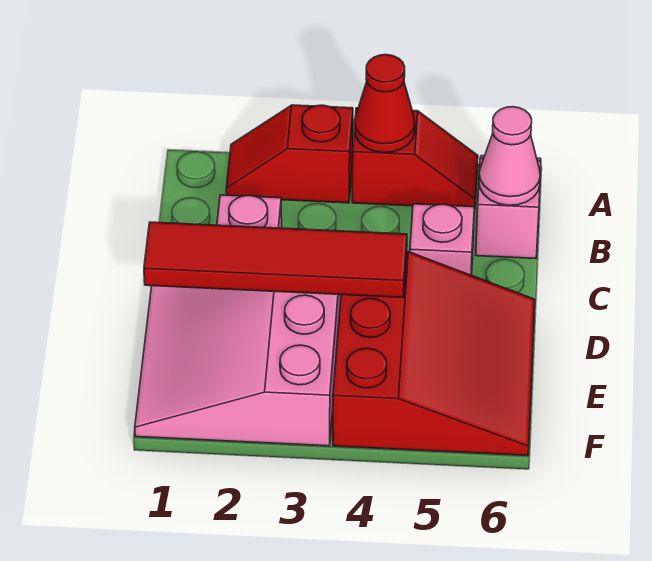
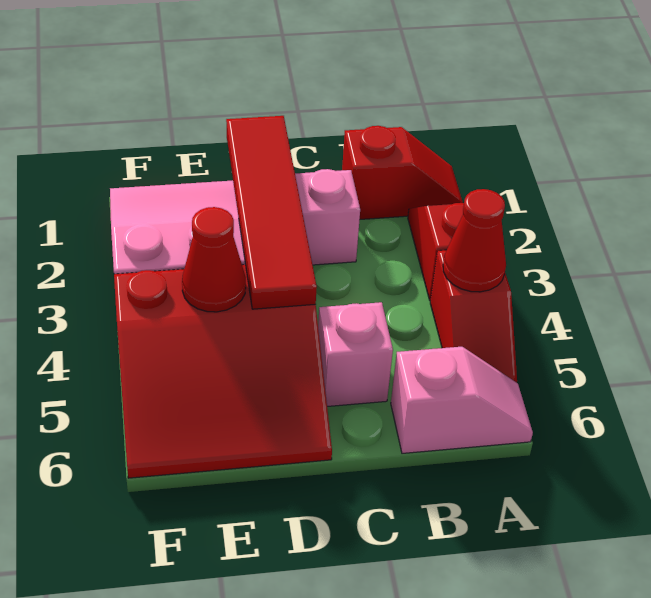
none -> red slope A1:B1 level 1 top B
pink cone B6 level 2 -> none
none -> red cone E4 level 2

